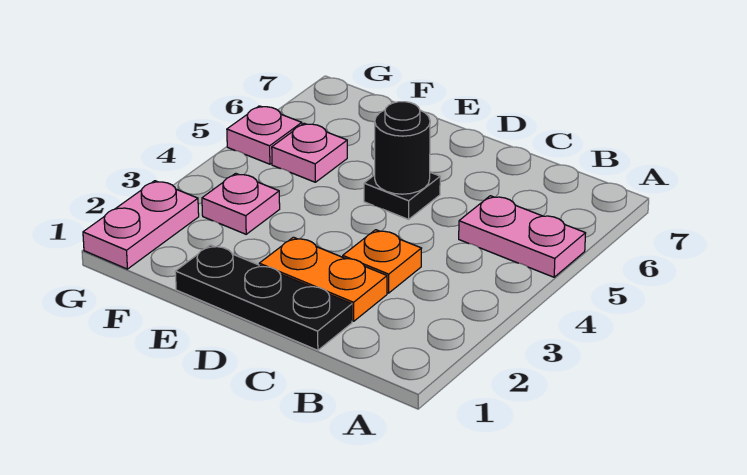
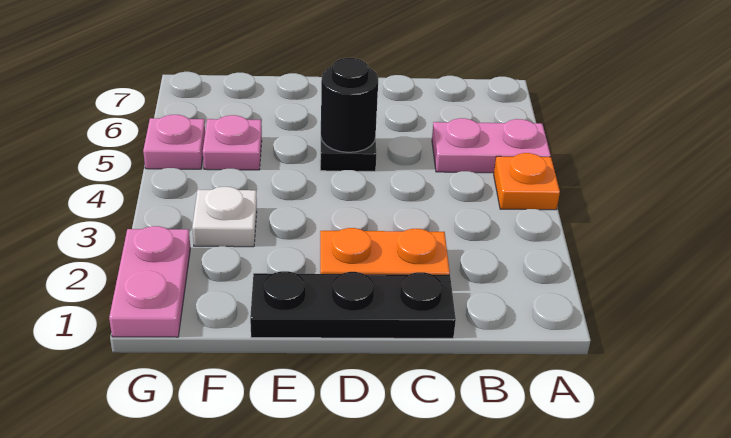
orange plate C3 level 1 -> orange plate A4 level 1
pink plate F3 level 1 -> white plate F3 level 1

